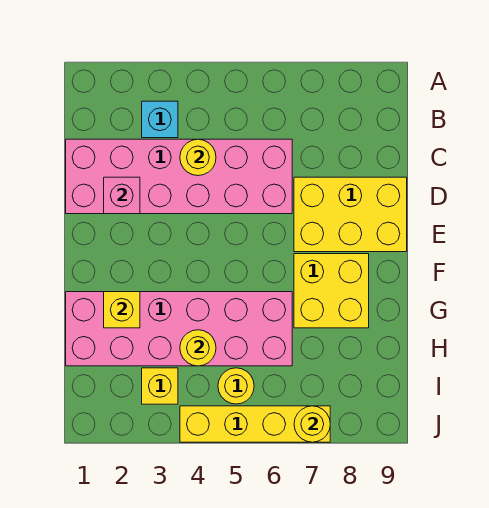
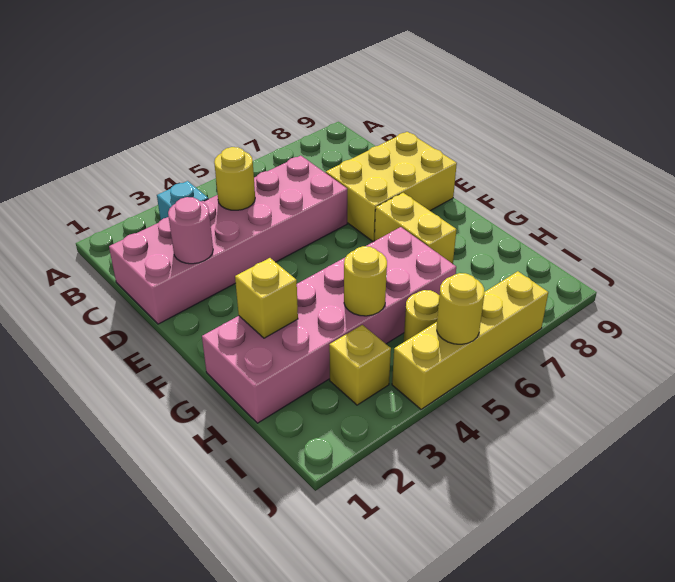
pink brick D2 level 2 -> pink round brick D2 level 2
yellow brick F7:G8 level 1 -> yellow brick F7:G7 level 1
yellow round brick J7 level 2 -> yellow round brick J5 level 2

